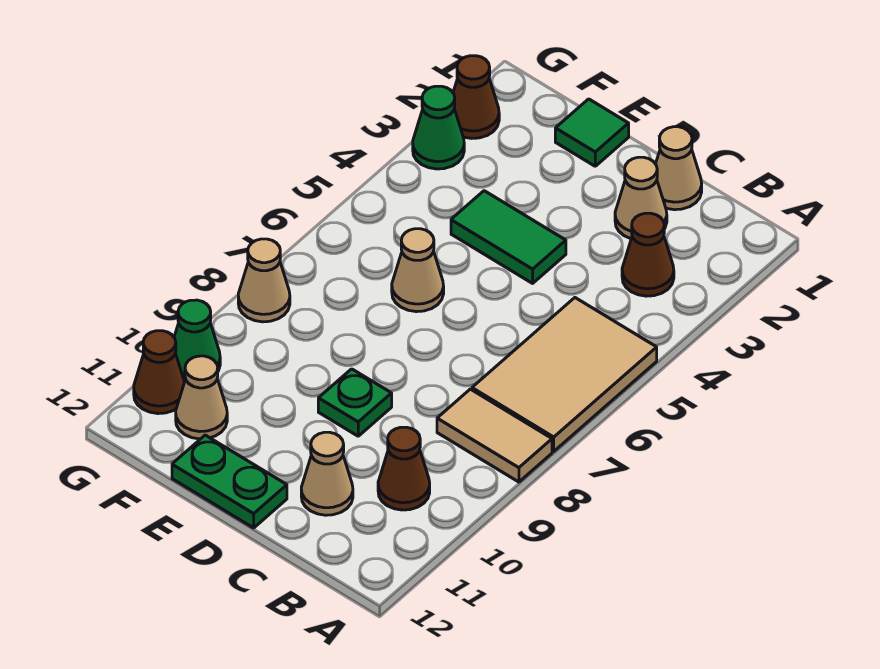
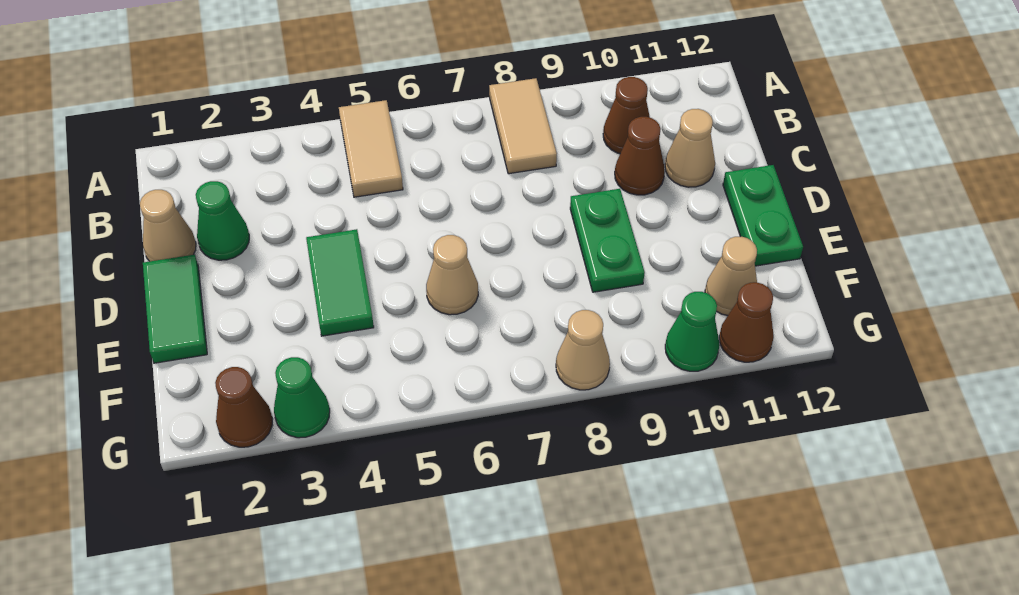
tan tile A5:B7 level 1 -> tan tile A5:B5 level 1
brown cone B3 level 1 -> brown cone C10 level 1
tan cone C2 level 1 -> green cone C2 level 1
green plate D9 level 1 -> green plate D9:E9 level 1
green tile E1 level 1 -> green tile D1:E1 level 1

